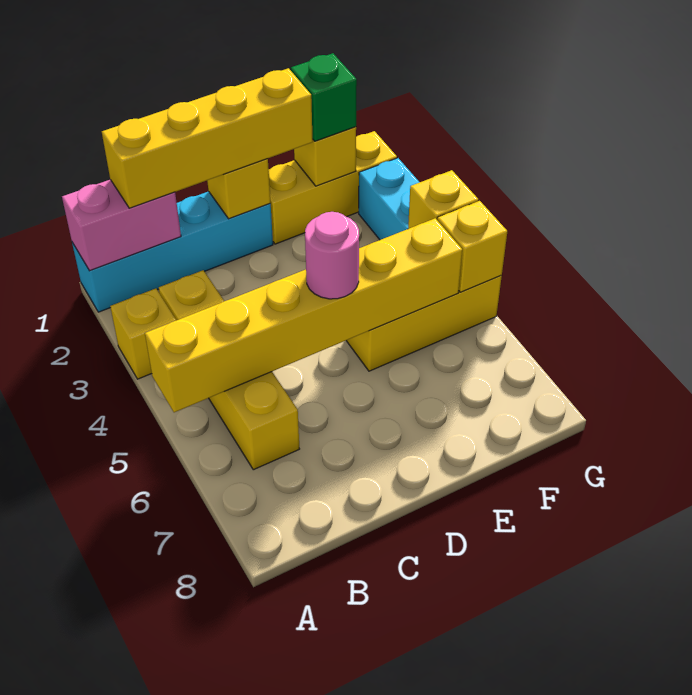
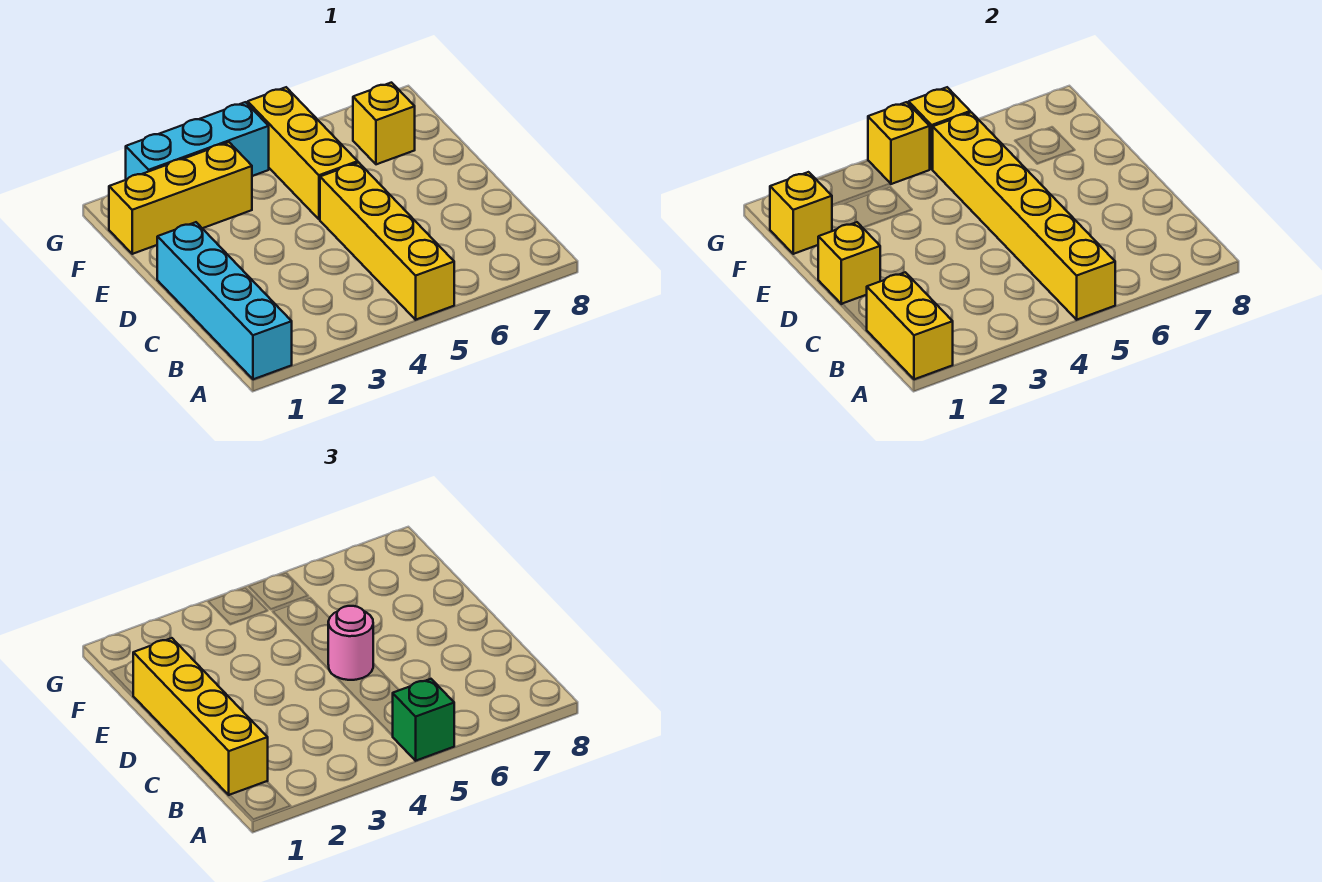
pink brick A1:B1 level 2 -> yellow brick A1:B1 level 2
yellow brick A3 level 1 -> yellow brick F7 level 1
yellow brick B3:B6 level 1 -> yellow brick A5:D5 level 1
yellow brick E1:G1 level 1 -> yellow brick F1:F3 level 1
green brick F1 level 3 -> green brick A5 level 3

